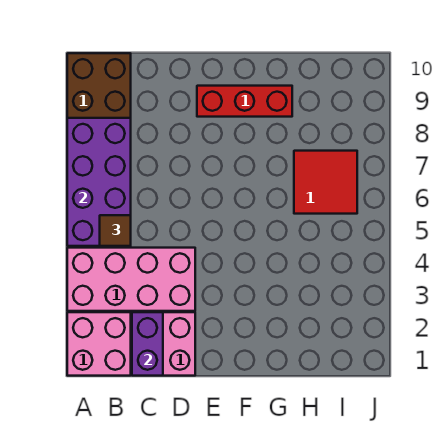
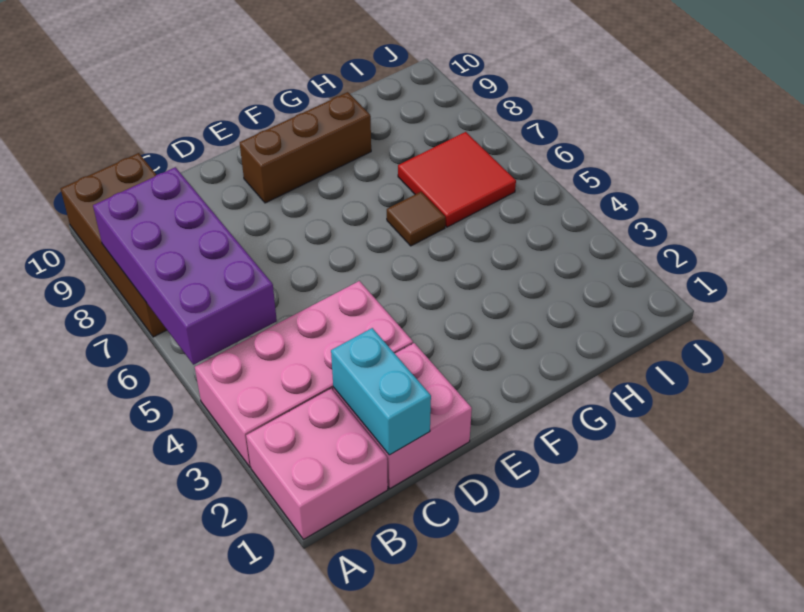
brown tile B5 level 3 -> brown tile G6 level 1
purple brick C1:C2 level 2 -> cyan brick C1:C2 level 2
red brick E9:G9 level 1 -> brown brick E9:G9 level 1

